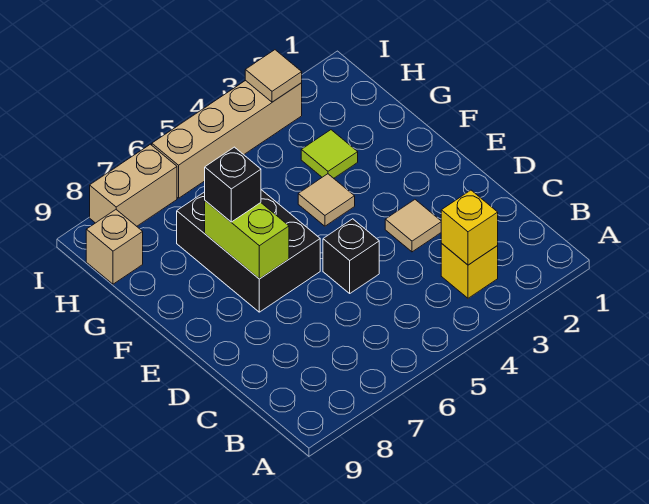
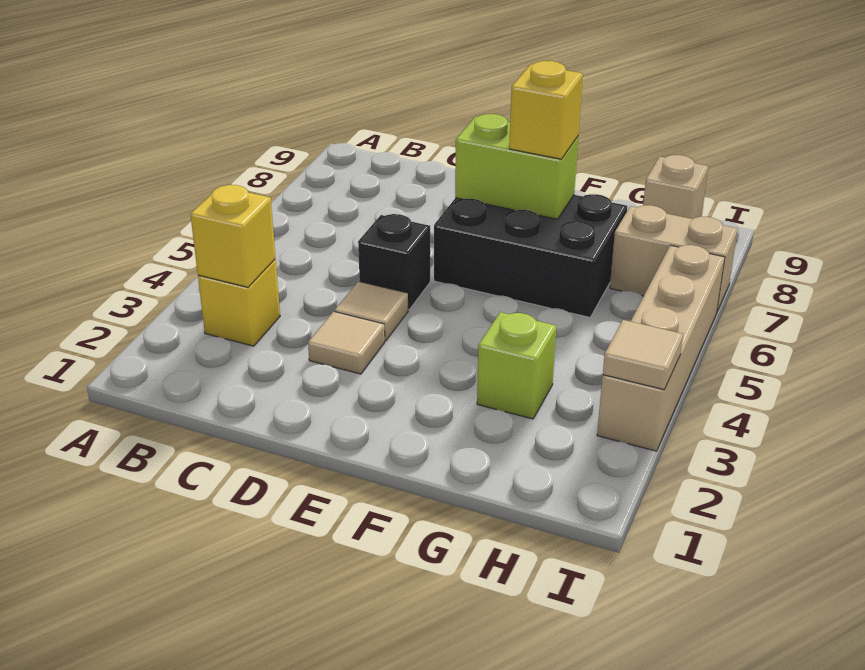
tan tile F4 level 1 -> tan tile D4 level 1
black brick F7 level 3 -> yellow brick F7 level 3
lime tile G3 level 1 -> lime brick G3 level 1
tan brick I7:I8 level 1 -> tan brick H7:I7 level 1

